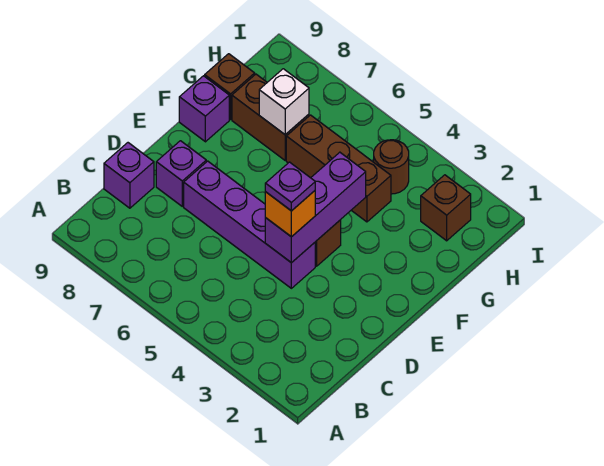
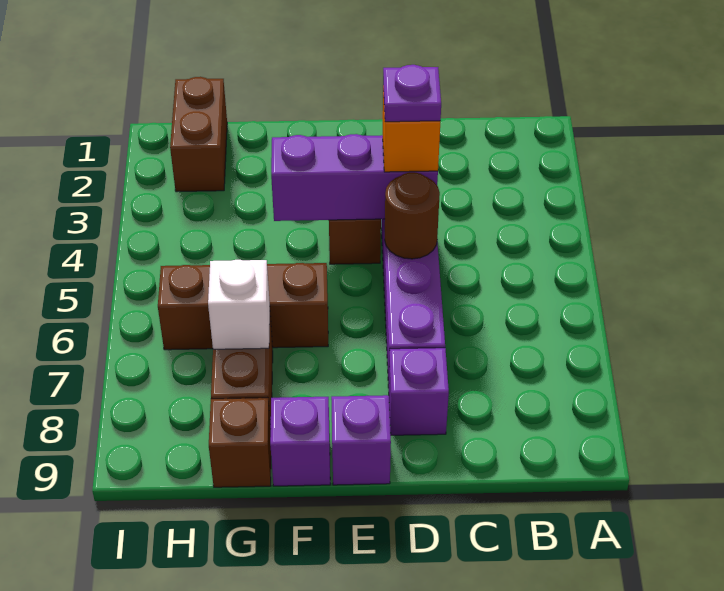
purple brick C9 level 1 -> purple brick E9 level 1
brown brick G4:G6 level 1 -> brown brick F6:H6 level 1
brown brick H2 level 1 -> brown brick H1:H2 level 1
brown round brick H4 level 1 -> brown round brick D5 level 2

